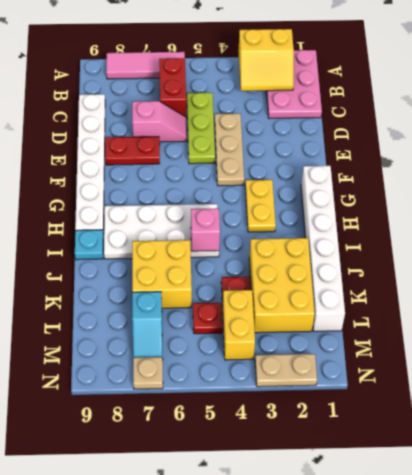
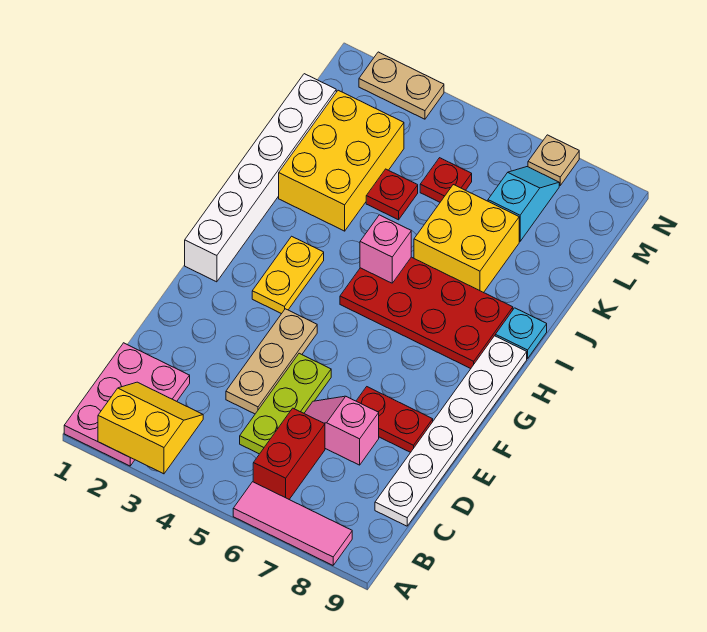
white plate H5:I8 level 1 -> red plate H5:I8 level 1
yellow brick L4:M4 level 1 -> none

